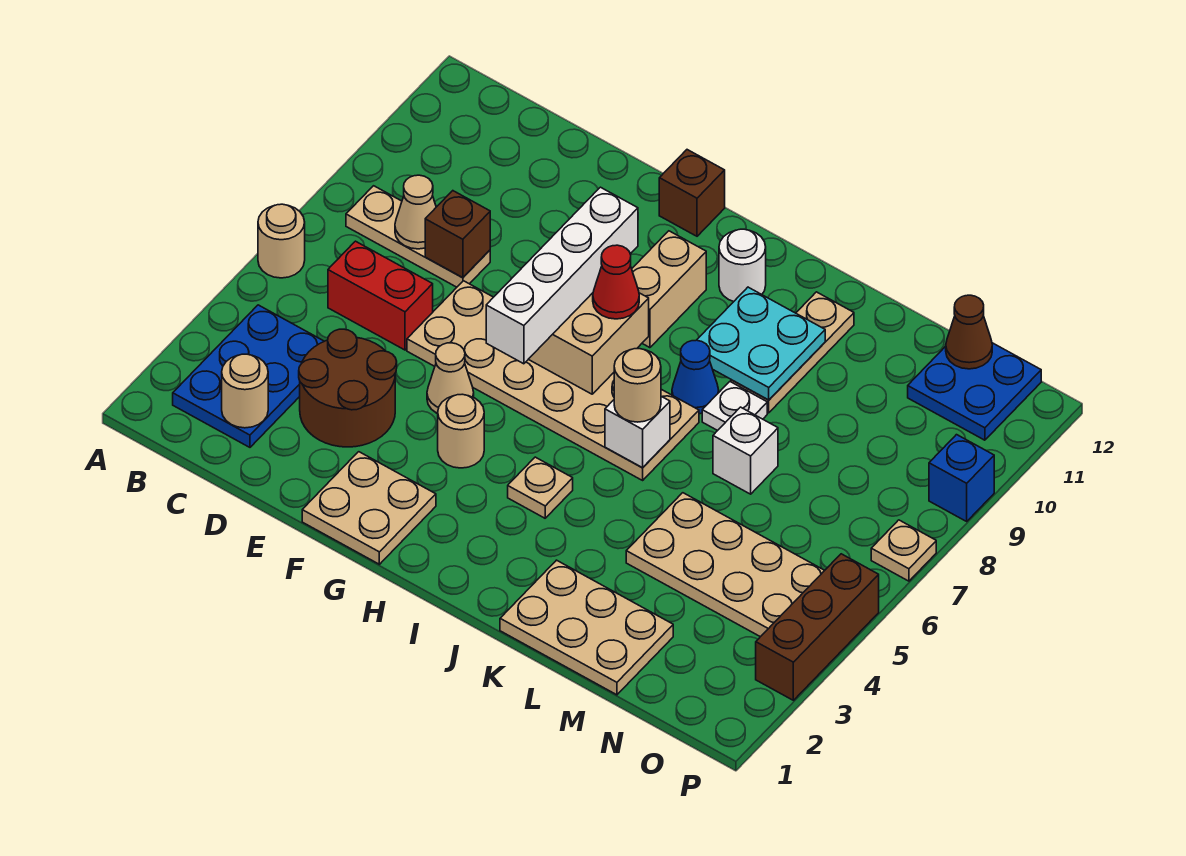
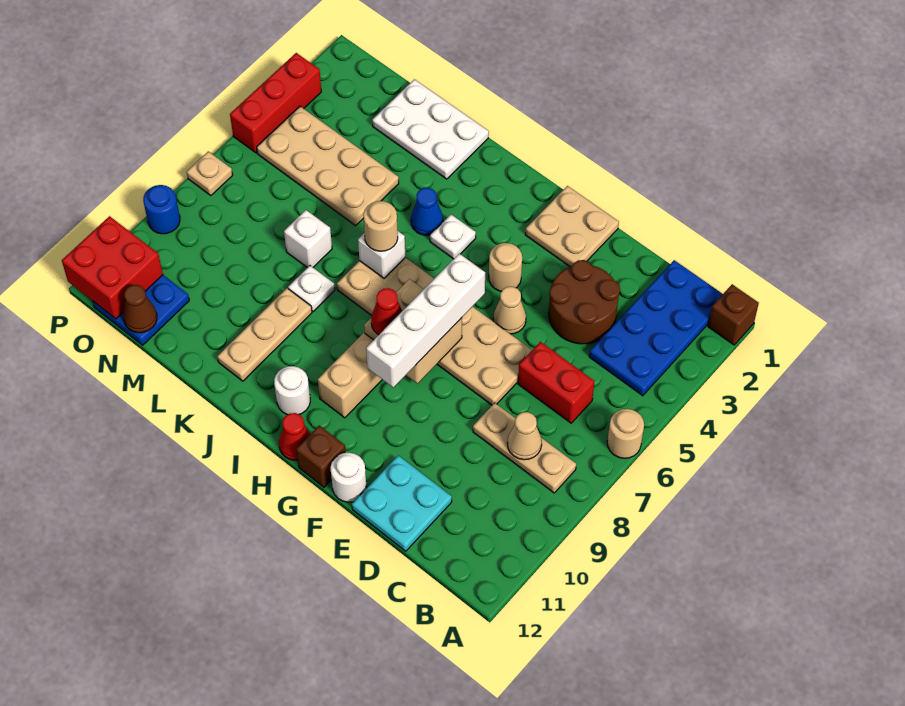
blue plate B2:C4 level 1 -> blue plate B1:C4 level 1
tan round brick C2 level 2 -> none
brown brick D8 level 2 -> brown brick A1 level 1
none -> white round brick F12 level 1
none -> red cone H12 level 1
tan plate I4 level 1 -> white plate I4 level 1
blue cone J8 level 1 -> blue cone J4 level 1
cyan plate J9:K10 level 2 -> cyan plate D11:E12 level 1
tan plate K1:M2 level 1 -> white plate K1:M2 level 1
none -> red brick O11:P12 level 2
brown brick P3:P5 level 1 -> red brick P3:P5 level 1
blue brick P9 level 1 -> blue round brick P9 level 1

